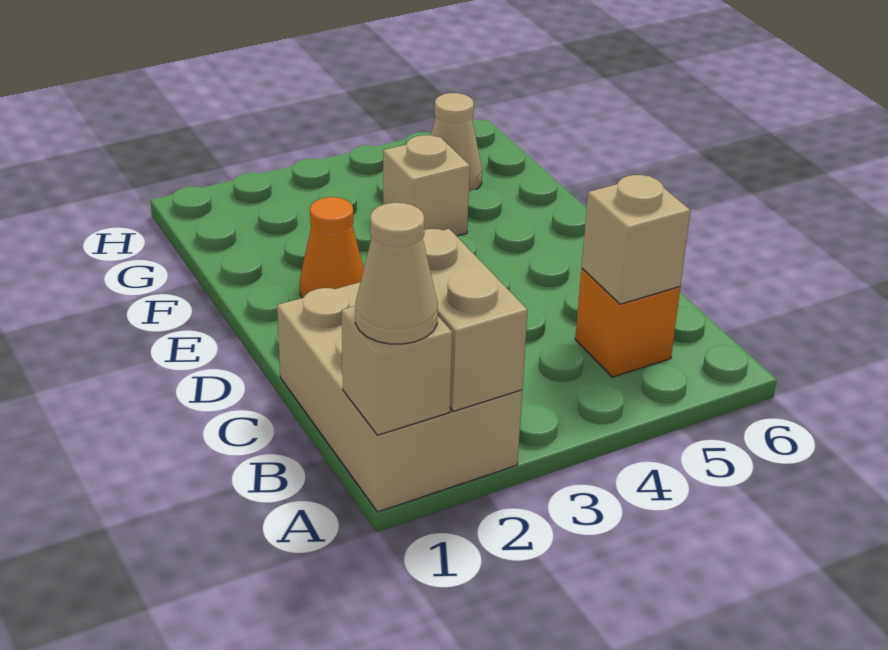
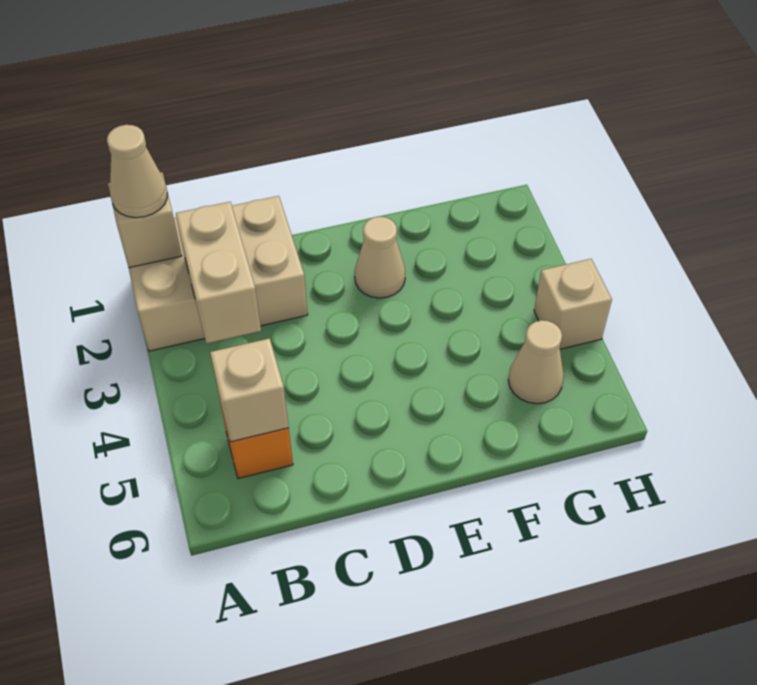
tan brick A2:B2 level 2 -> tan brick B2:B3 level 2
orange cone E2 level 1 -> tan cone E2 level 1
tan brick F4 level 1 -> tan brick H4 level 1

